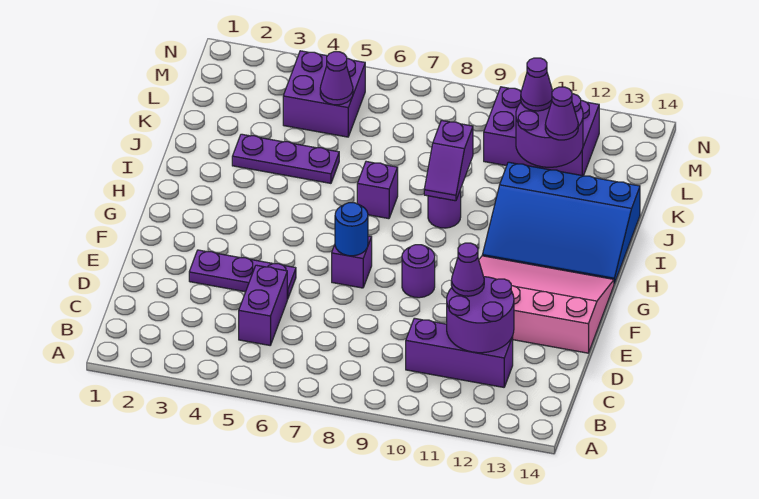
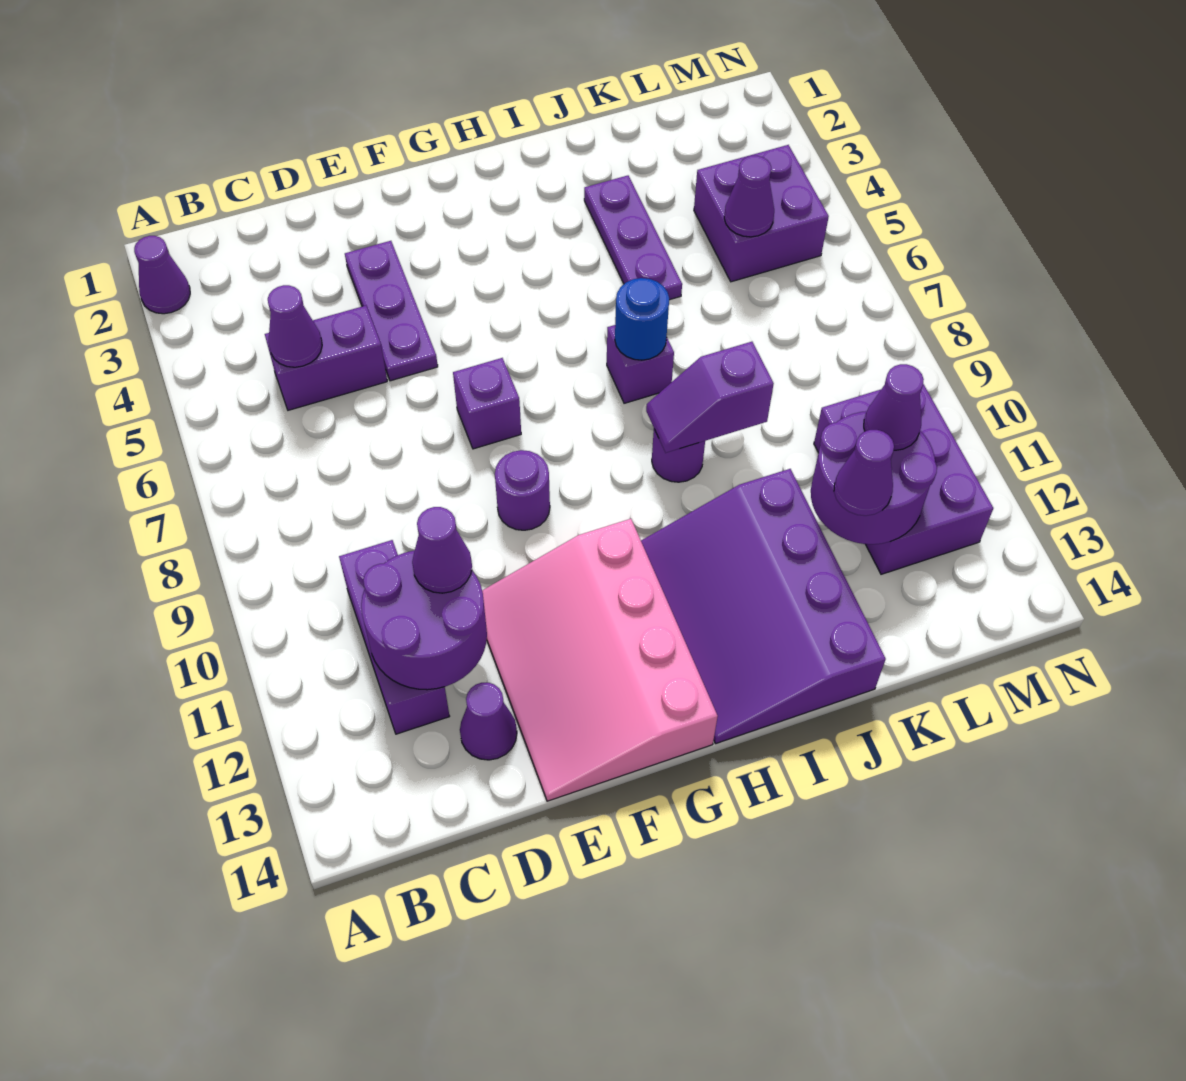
none -> purple cone A2 level 1
none -> purple cone C5 level 2
none -> purple cone D13 level 1
pink slope E11:G14 level 1 top E -> pink slope E11:G14 level 1 top G
blue round brick F7 level 2 -> blue round brick I7 level 2
blue slope H11:J14 level 1 top J -> purple slope H11:J14 level 1 top J

